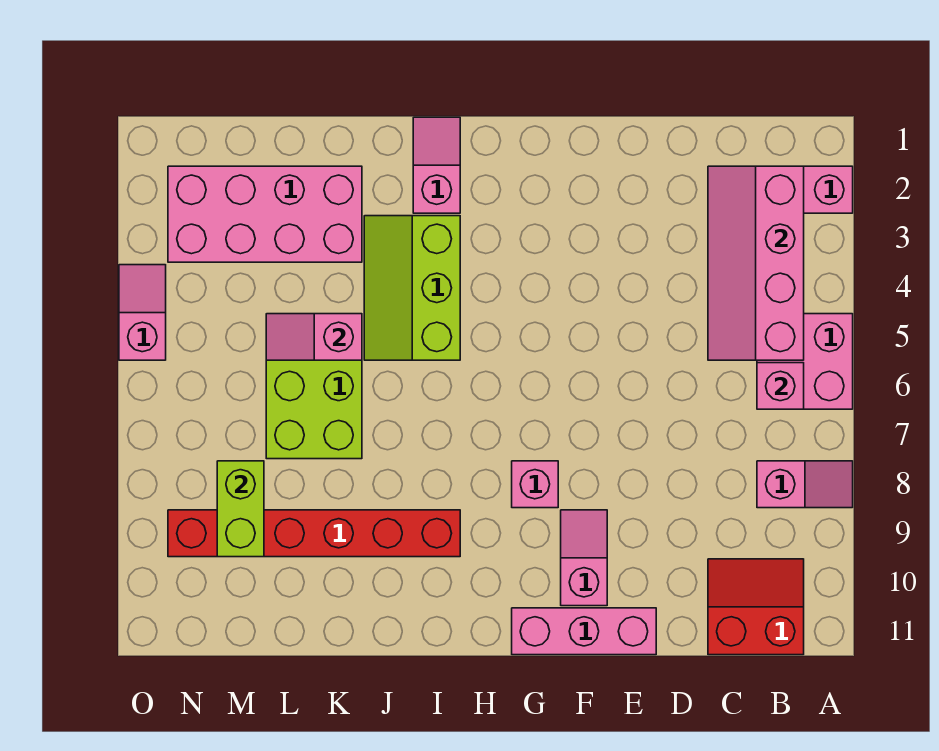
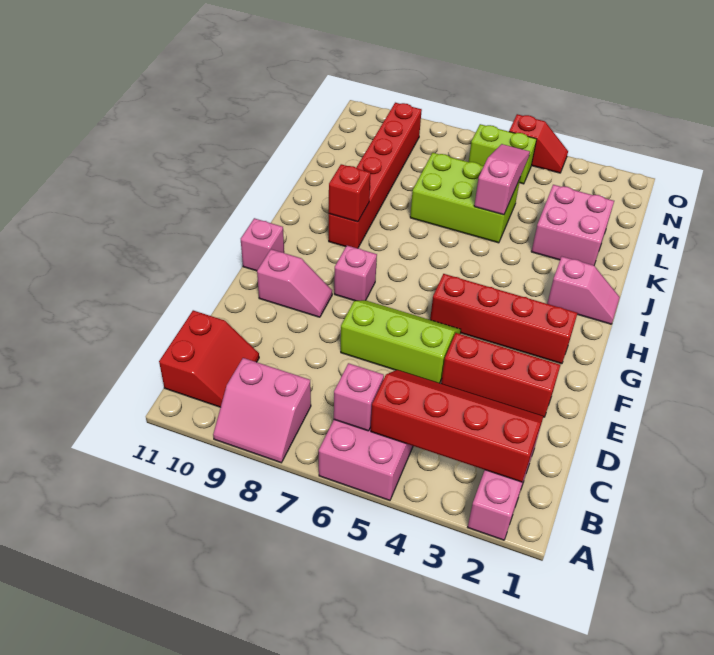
pink slope A8:B8 level 1 top B -> pink slope A8:B9 level 1 top B
pink slope B2:C5 level 2 top B -> red slope B2:C5 level 2 top B
none -> red brick E2:E4 level 1
pink brick E11:G11 level 1 -> pink brick G11 level 1
none -> red brick G2:G5 level 1
lime slope I3:J5 level 1 top I -> lime slope E5:F7 level 1 top E
none -> red brick I9 level 2
pink brick K2:N3 level 1 -> pink brick K2:L3 level 1
pink slope K5:L5 level 2 top K -> pink slope K5:M5 level 2 top K
lime brick M8:M9 level 2 -> lime brick N5:N6 level 1
pink slope O4:O5 level 1 top 5 -> red slope O4:O5 level 1 top 5

